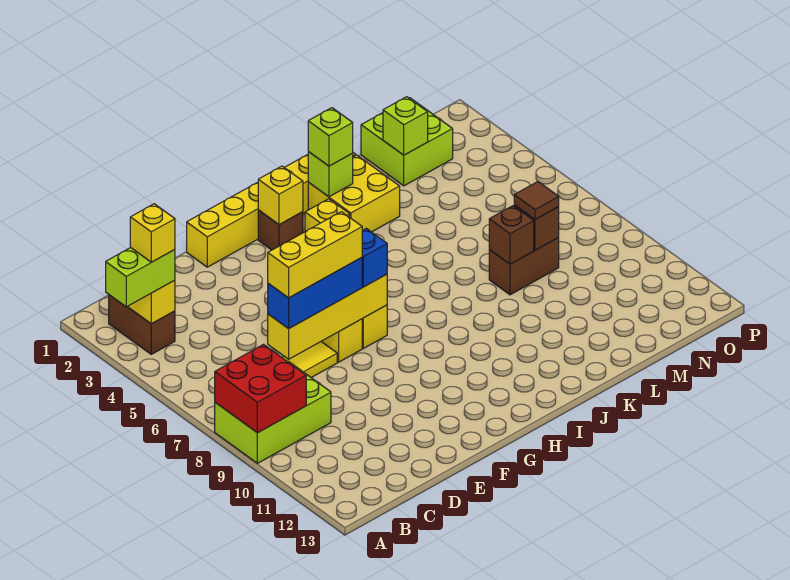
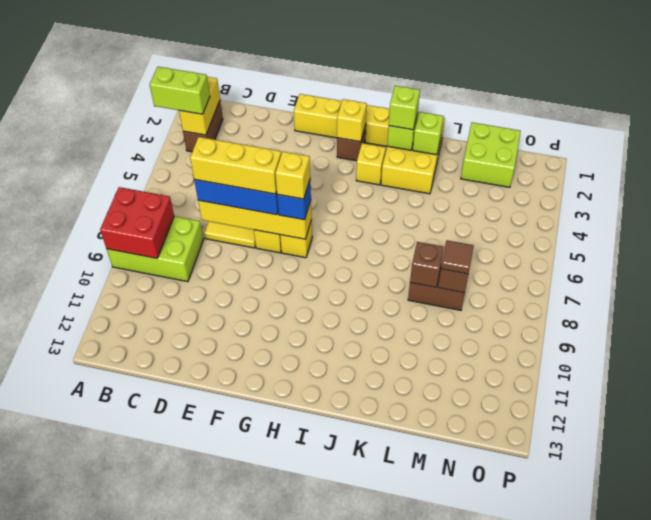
yellow brick B3 level 4 -> yellow brick G7 level 4
lime brick M2 level 2 -> lime brick K2 level 2

